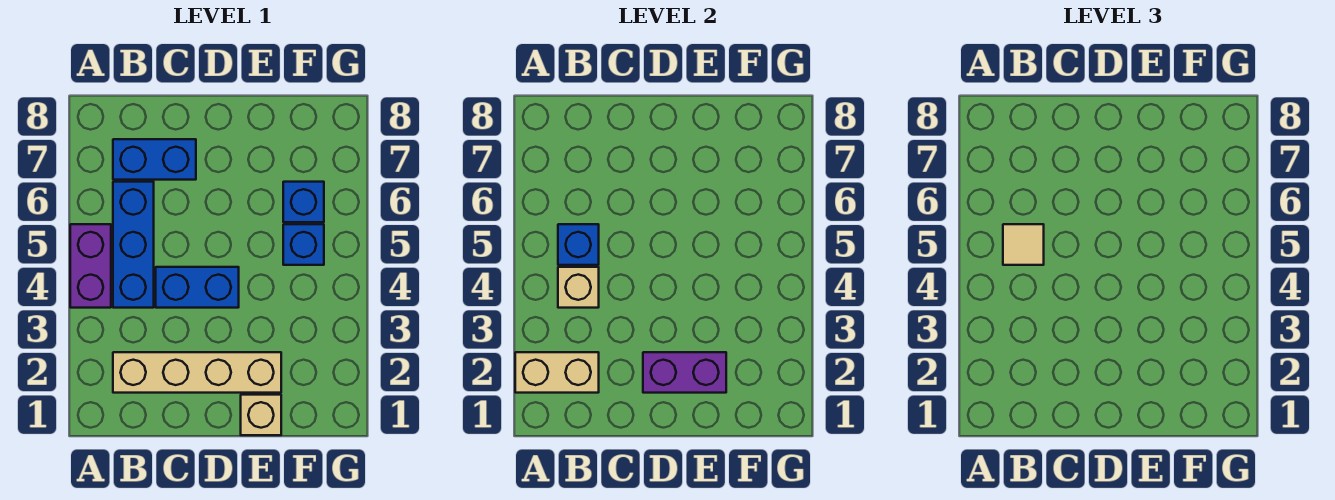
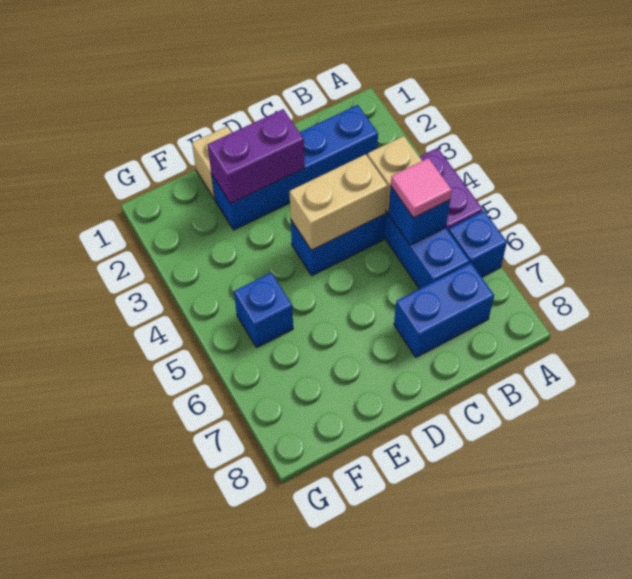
tan brick A2:B2 level 2 -> tan brick C4:D4 level 2
tan brick B2:E2 level 1 -> blue brick B2:E2 level 1
tan tile B5 level 3 -> pink tile B5 level 3
blue brick F6 level 1 -> blue brick A6 level 1

